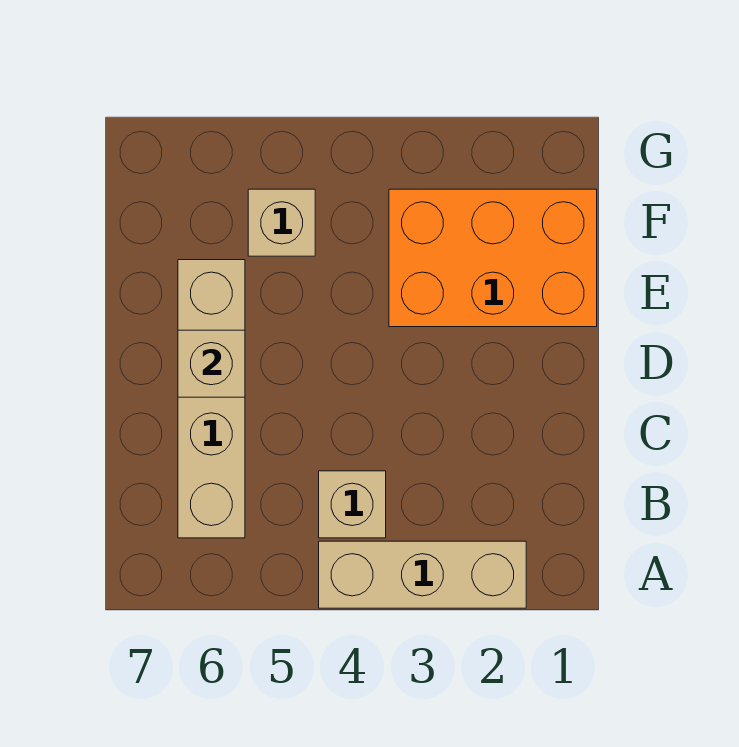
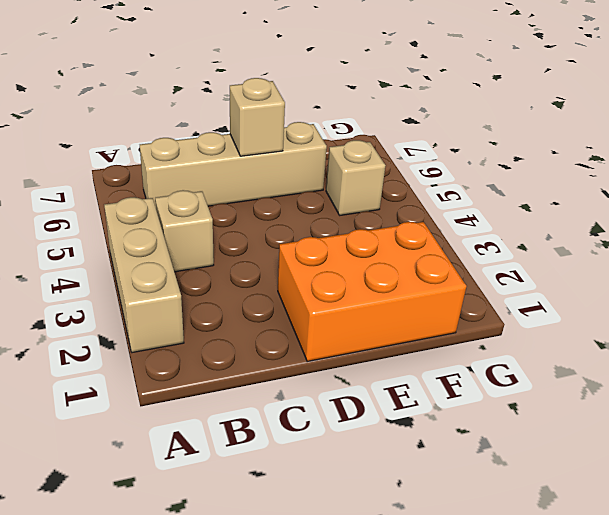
orange brick E1:F3 level 1 -> orange brick D1:F2 level 1

